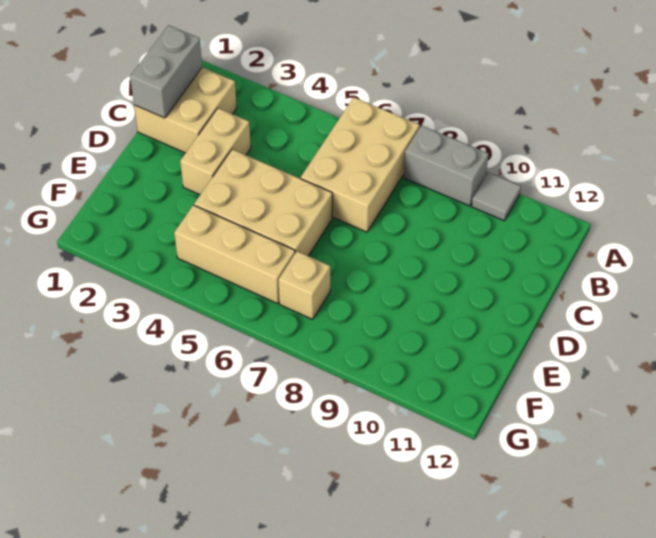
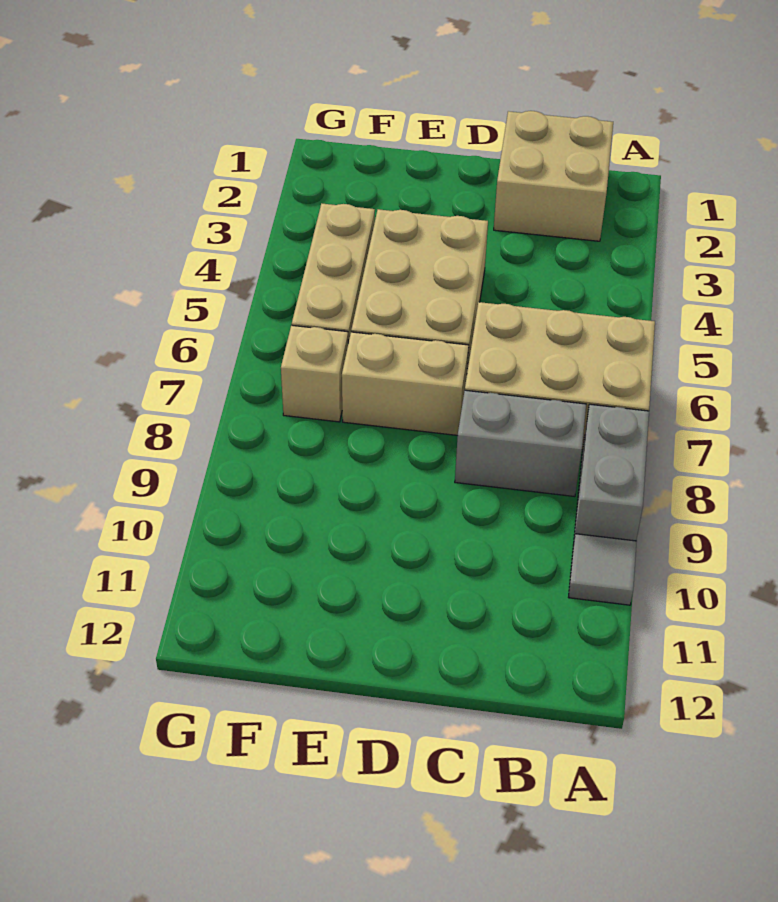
grey brick B1:C1 level 2 -> grey brick B8:C8 level 1
tan brick C3:D3 level 1 -> tan brick D7:E7 level 1

